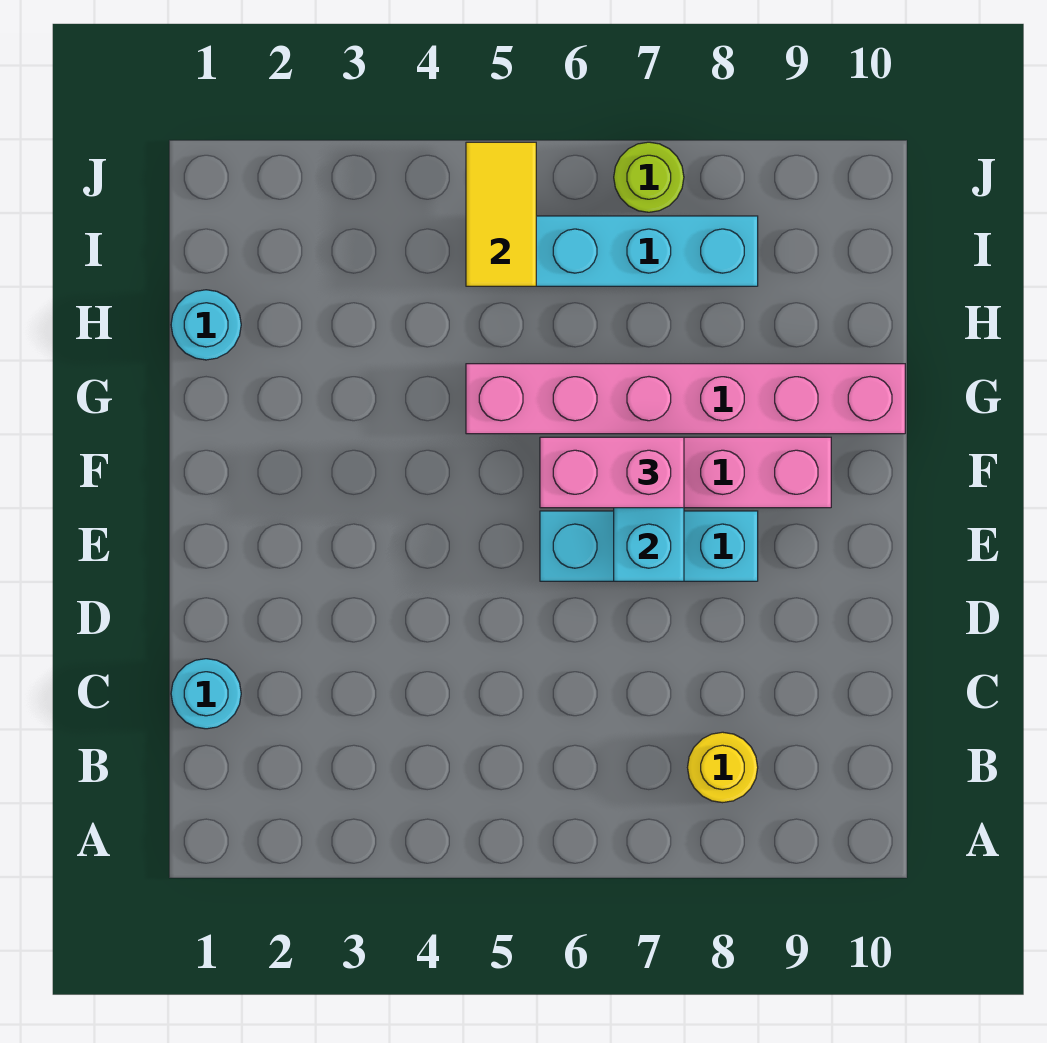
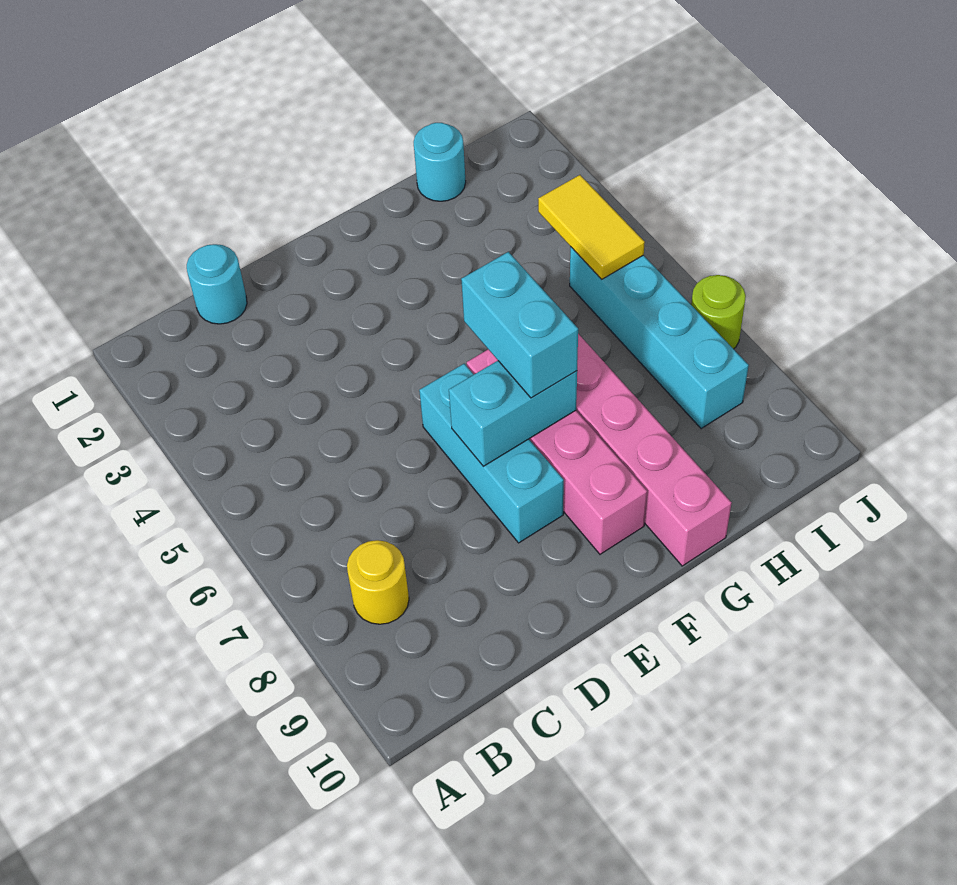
pink brick F6:F7 level 3 -> cyan brick F6:F7 level 3
yellow tile I5:J5 level 2 -> yellow tile I4:I5 level 2

